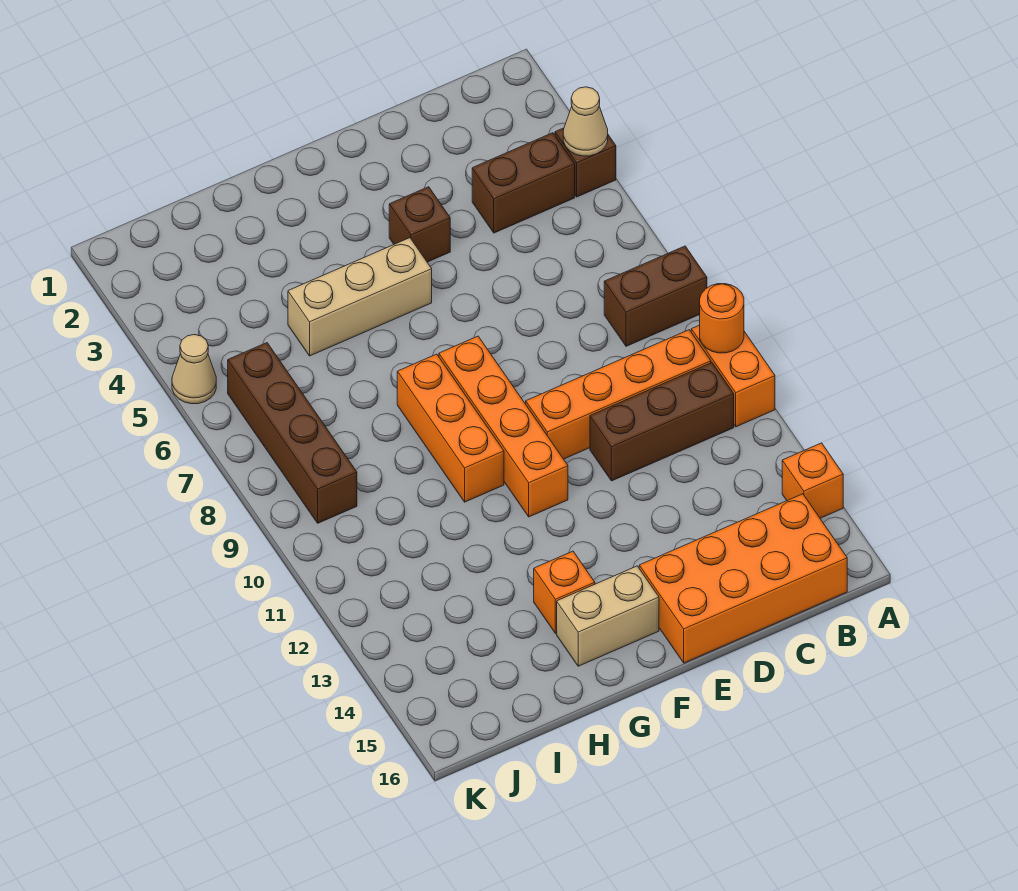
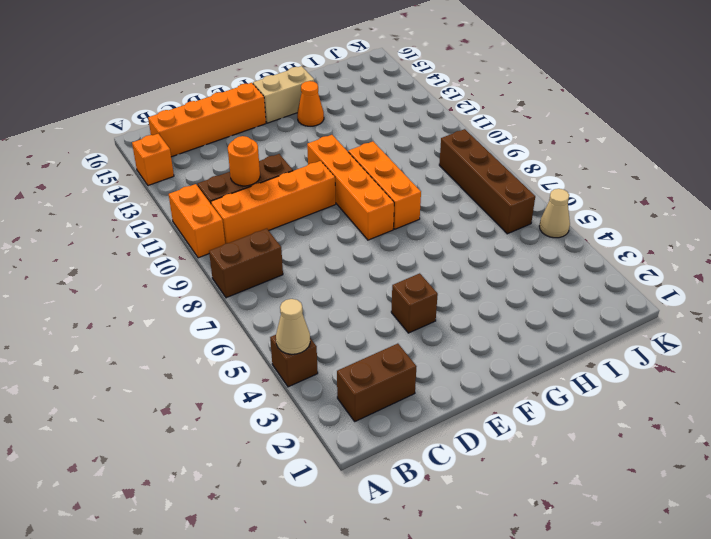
orange round brick A10 level 2 -> orange round brick C11 level 2
brown brick B4:C4 level 1 -> brown brick B2:C2 level 1
orange brick B15:E16 level 1 -> orange brick B15:E15 level 1
tan brick F5:H5 level 1 -> none
orange brick G14 level 1 -> orange cone G14 level 1

